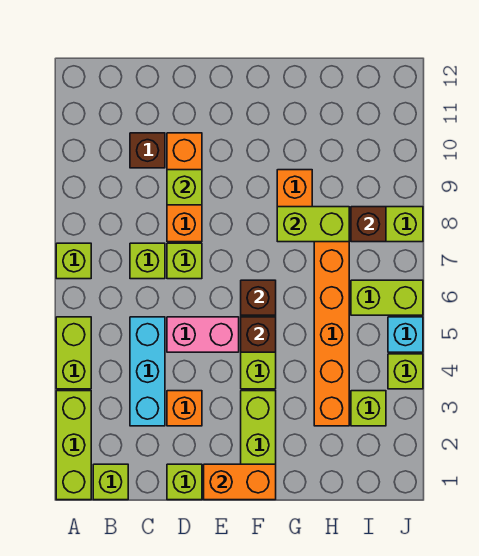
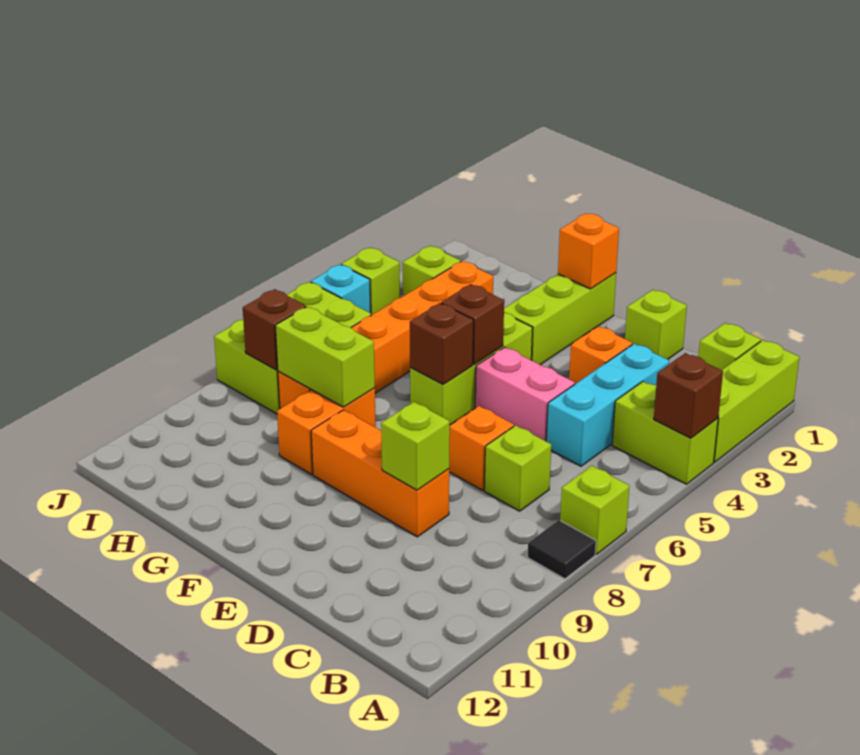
lime brick A4:A5 level 1 -> lime brick A4:B4 level 1
none -> black tile A8 level 1
brown brick C10 level 1 -> brown brick A4 level 2
lime brick D7 level 1 -> orange brick D7 level 1
orange brick D8:D10 level 1 -> orange brick D9:F9 level 1
orange brick E1:F1 level 2 -> orange brick F1 level 2

